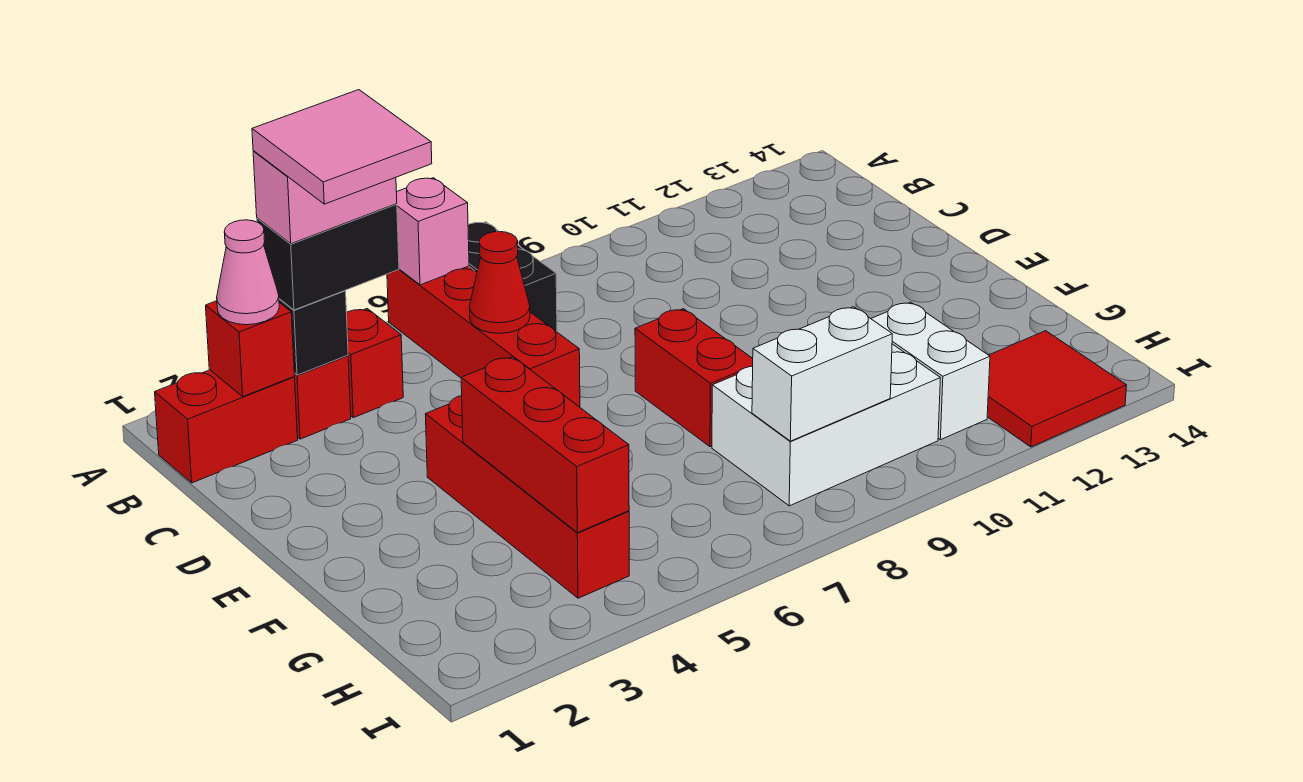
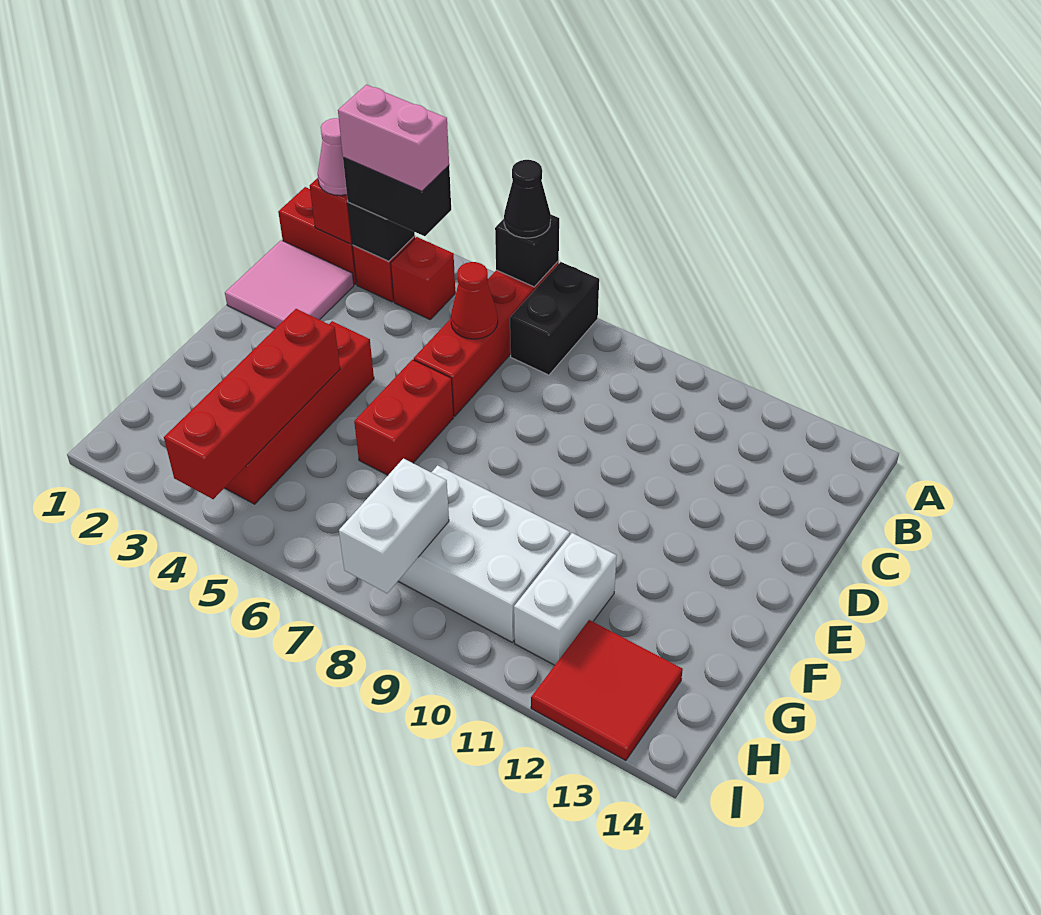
pink brick A6 level 2 -> black brick A6 level 2
none -> black cone A6 level 3
pink tile B3:C4 level 5 -> pink tile C1:D2 level 1
red brick E8:F8 level 1 -> red brick E6:F6 level 1
red brick F4:H4 level 2 -> red brick F4:I4 level 2
white brick H8:H9 level 2 -> white brick H8:I8 level 2

